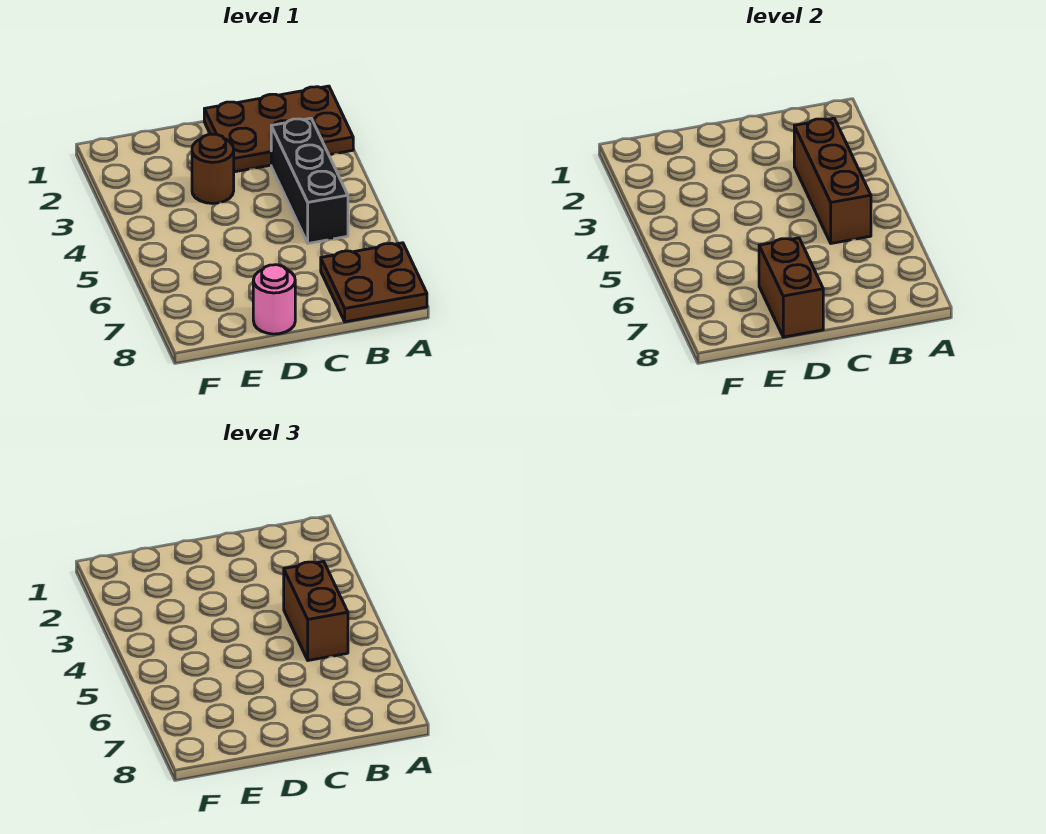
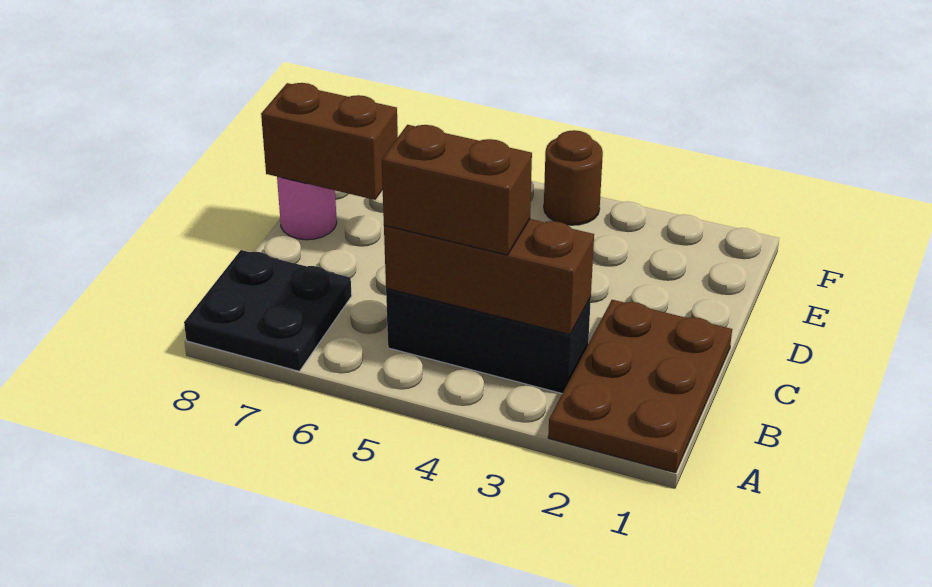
brown plate A7:B8 level 1 -> black plate A7:B8 level 1
brown round brick D3 level 1 -> brown round brick F4 level 1

